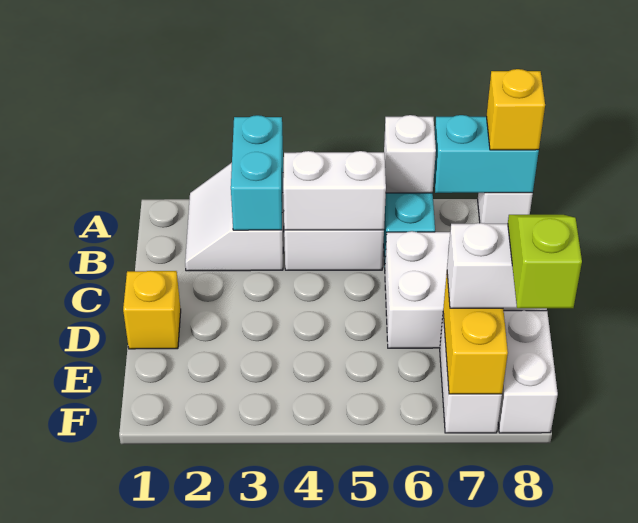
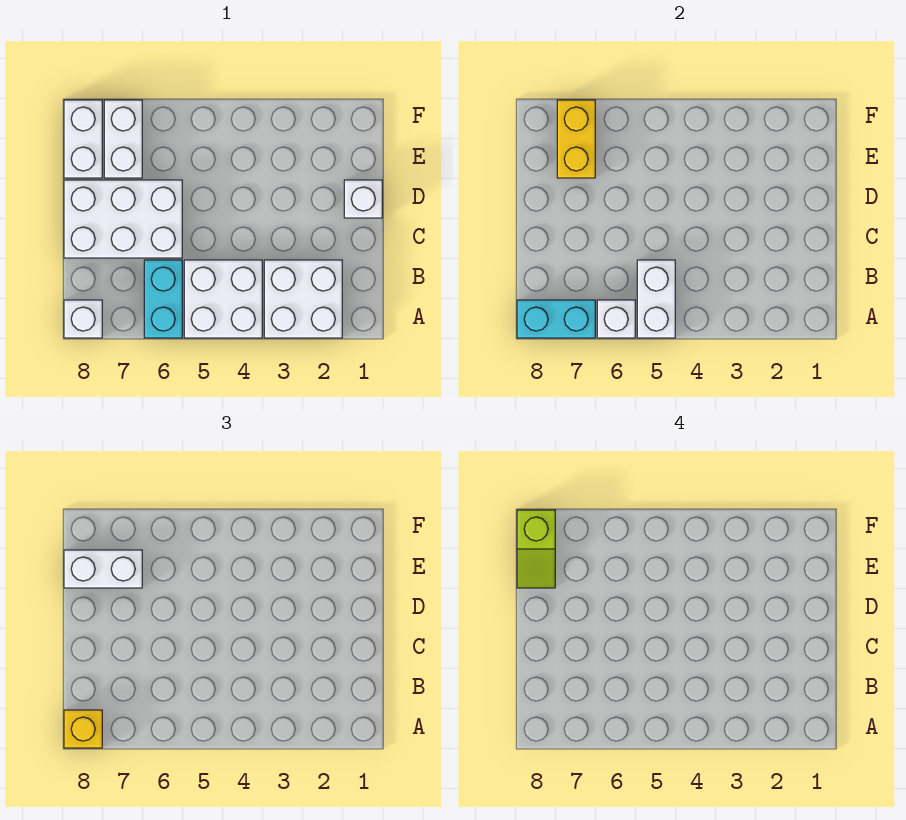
white slope A2:B3 level 1 top 3 -> white brick A2:B3 level 1
cyan brick A3:B3 level 2 -> none
white brick B4:B5 level 2 -> white brick A5:B5 level 2
yellow brick D1 level 1 -> white brick D1 level 1

